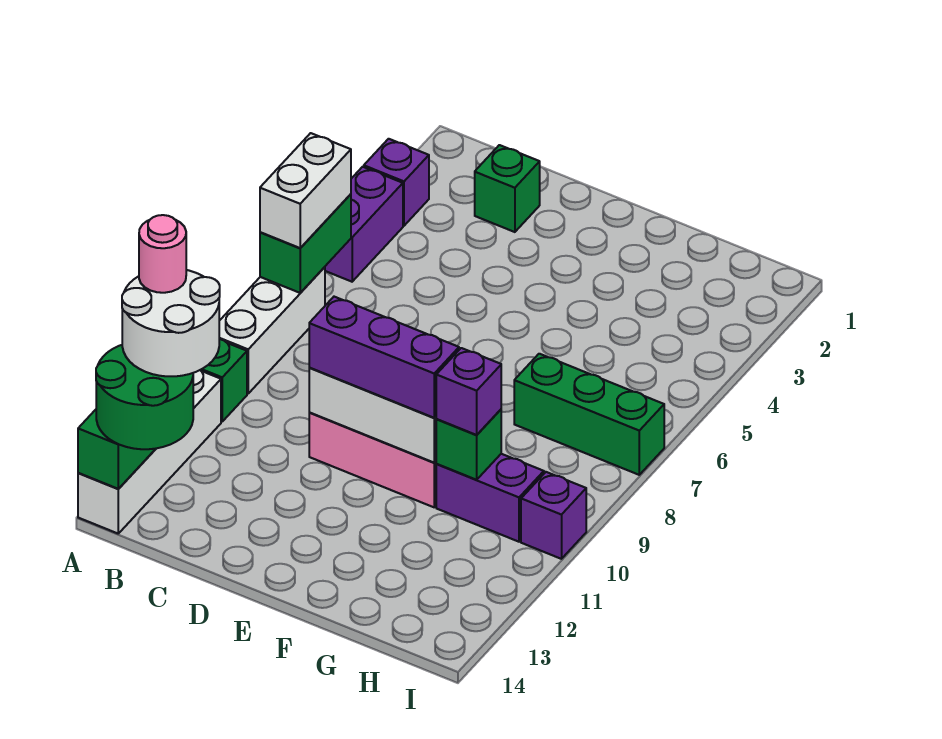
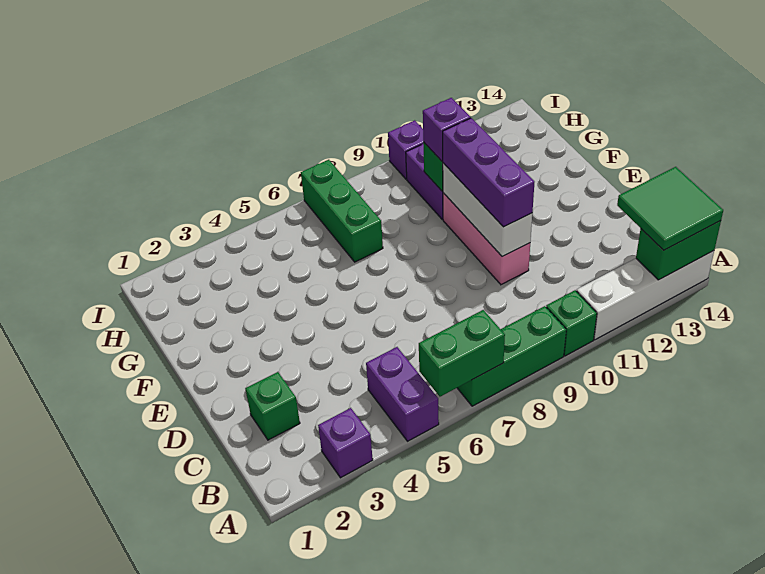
purple brick A4:A5 level 1 -> purple brick A5:B5 level 1
white brick A6:A7 level 3 -> none
white brick A7:A9 level 1 -> green brick A7:A9 level 1
white round brick A12:B13 level 4 -> none
pink round brick A12 level 5 -> none
green round brick A13:B14 level 3 -> green tile A13:B14 level 3

